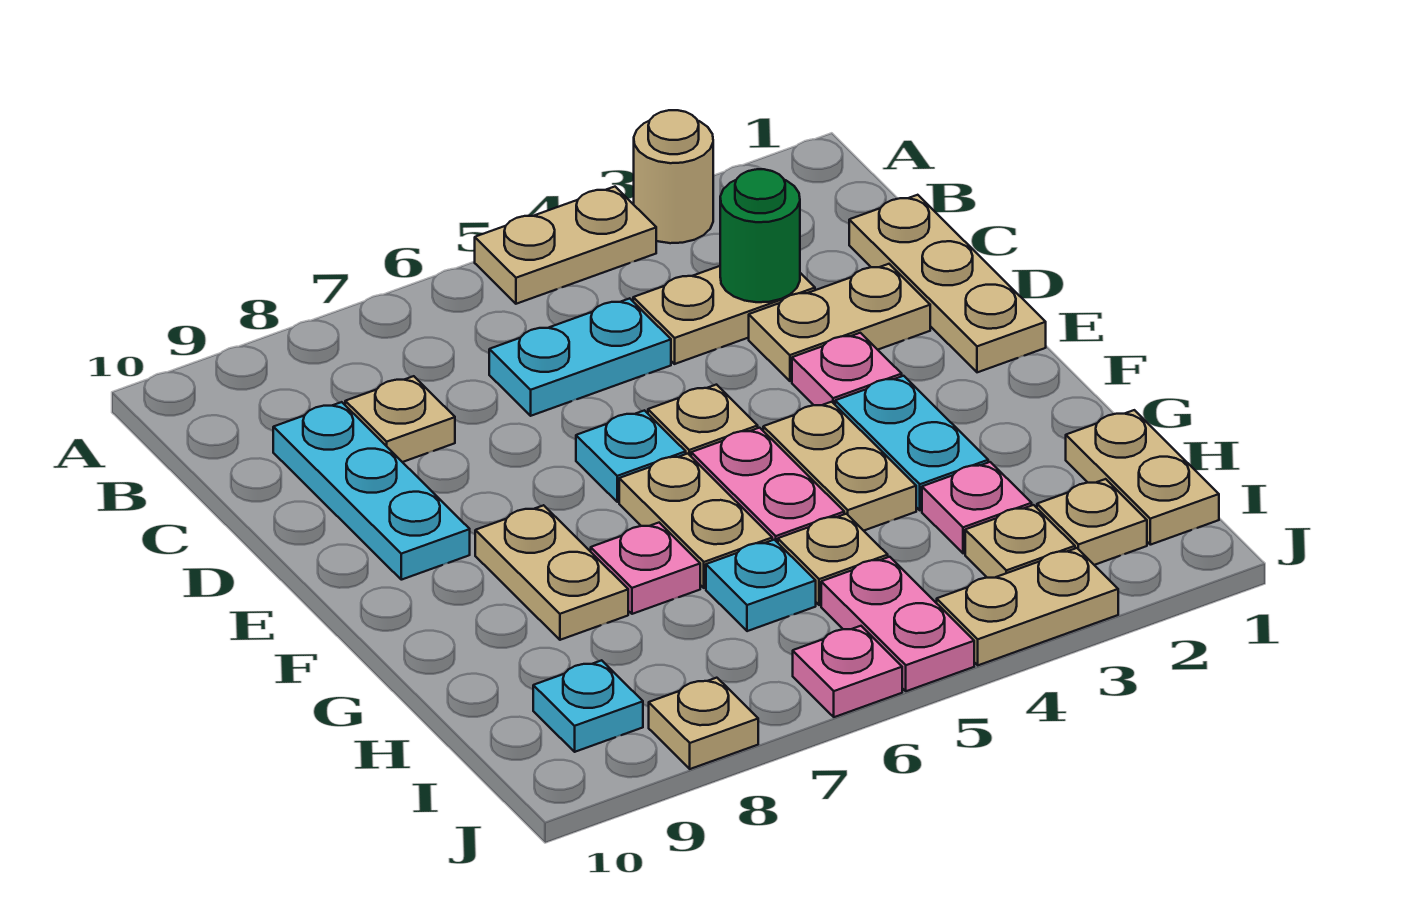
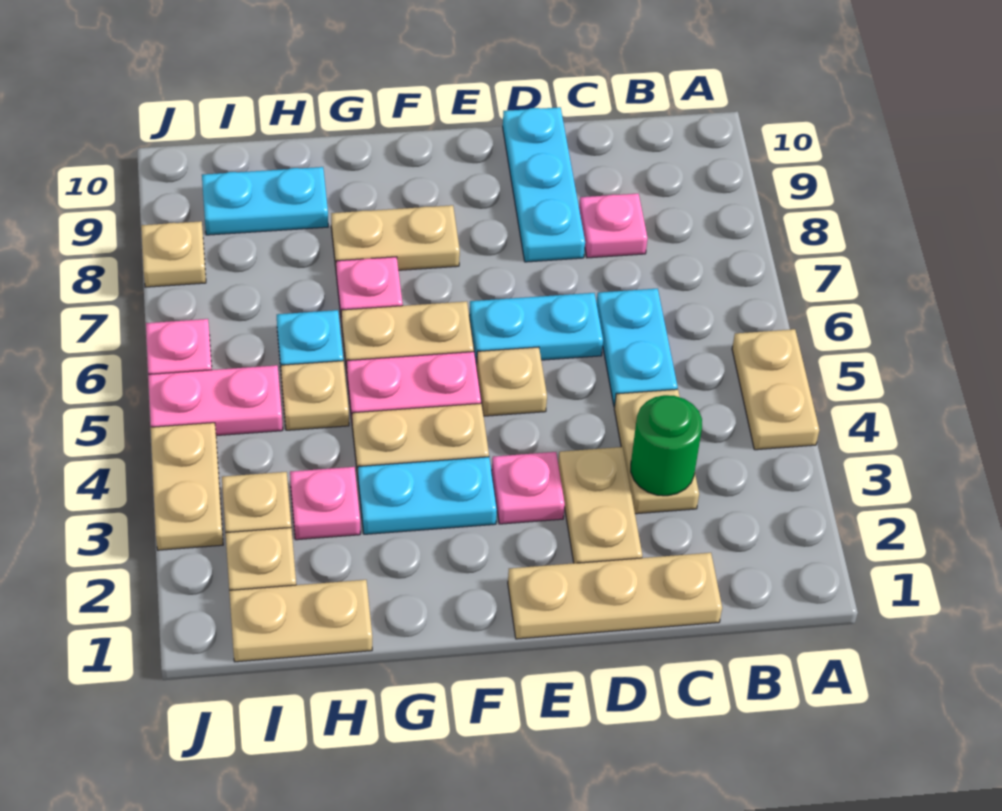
tan round brick A3 level 1 -> none
tan plate C8 level 1 -> pink plate C8 level 1
cyan plate C9:E9 level 1 -> cyan plate D8:D10 level 1
cyan plate E6 level 1 -> cyan plate D6:E6 level 1
cyan plate I9 level 1 -> cyan plate H9:I9 level 1

